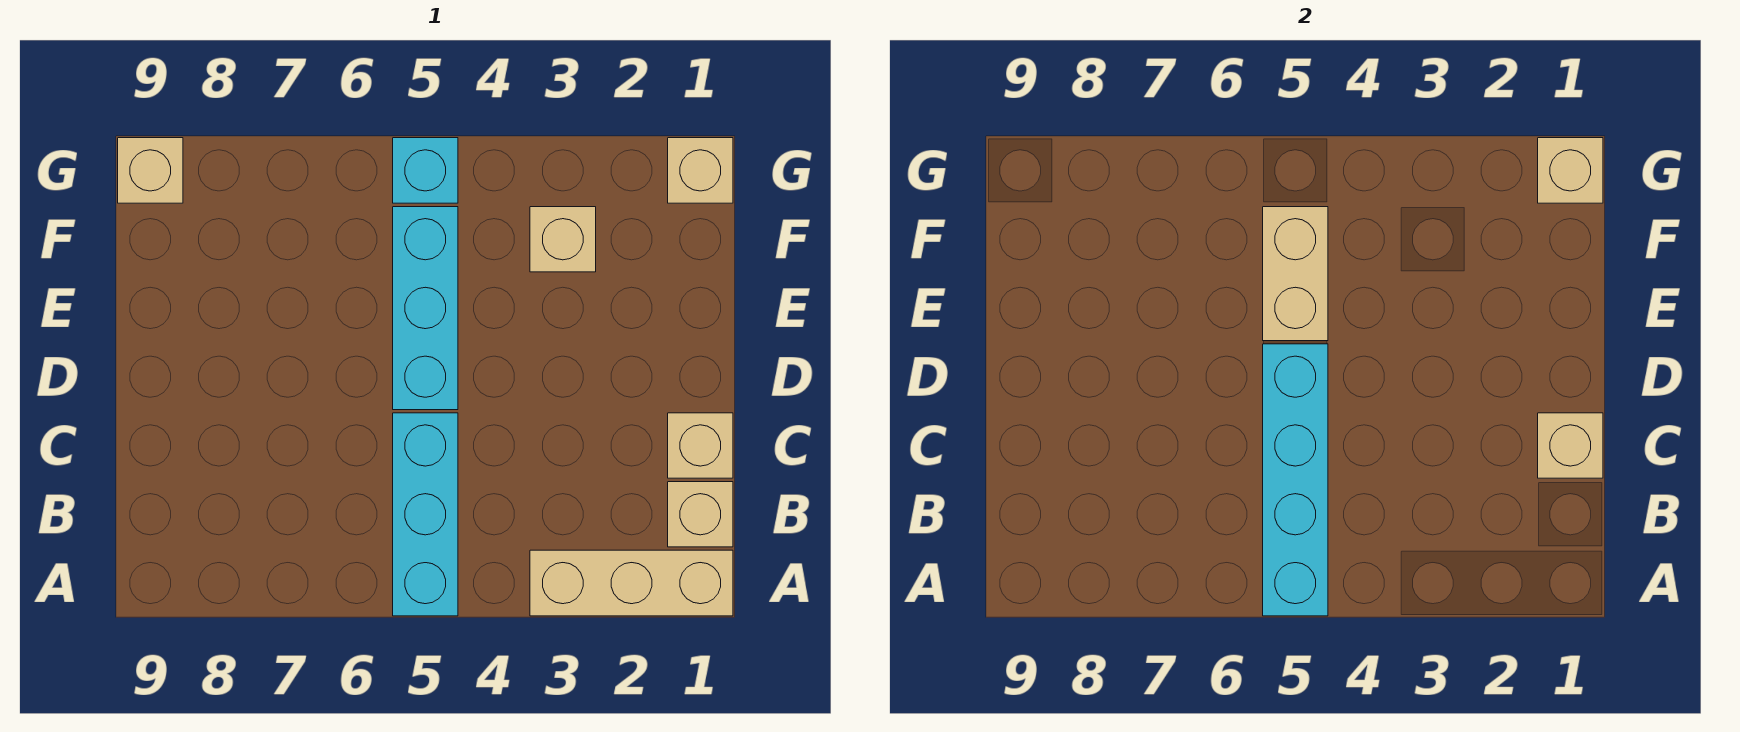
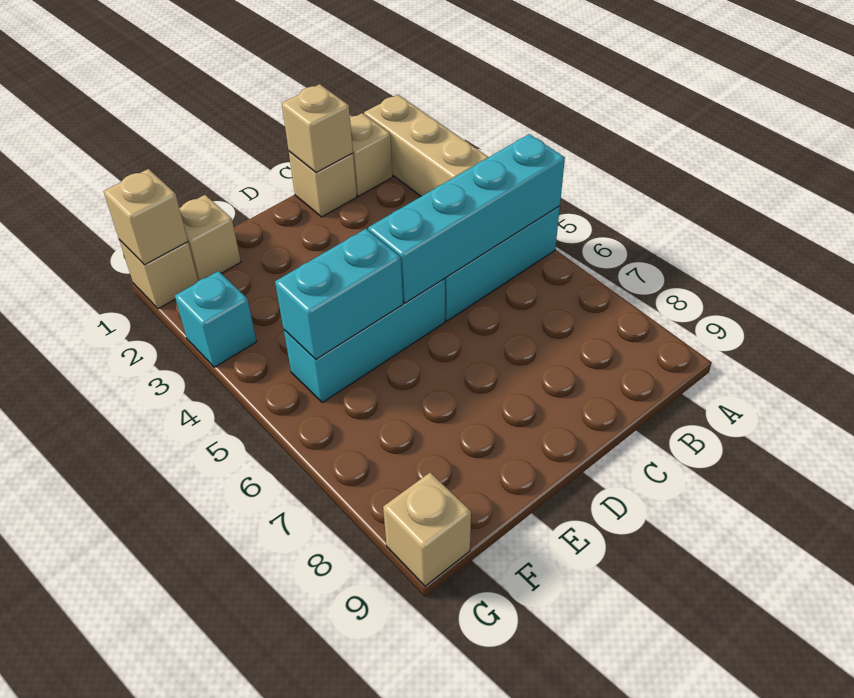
tan brick E5:F5 level 2 -> cyan brick E5:F5 level 2
tan brick F3 level 1 -> tan brick F1 level 1
cyan brick G5 level 1 -> cyan brick G3 level 1

